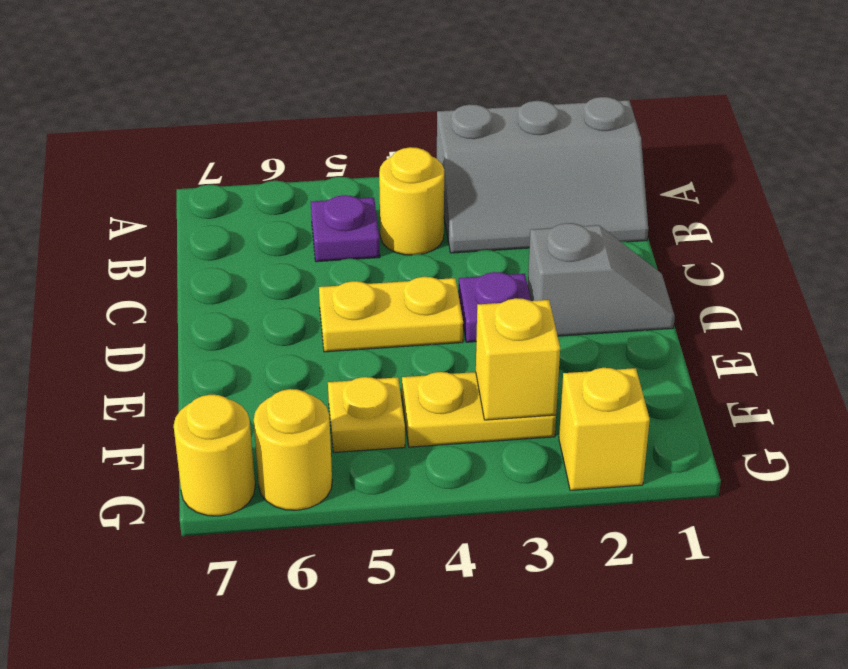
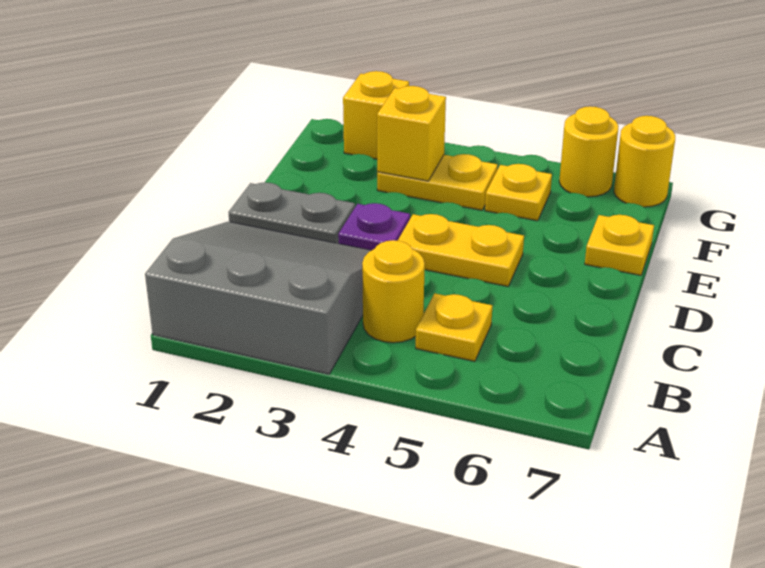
grey slope A1:B3 level 1 top A -> grey slope A1:C3 level 1 top A
purple plate B5 level 1 -> yellow plate B5 level 1
grey slope D1:D2 level 1 top 2 -> grey plate D1:D2 level 1
none -> yellow plate E7 level 1

